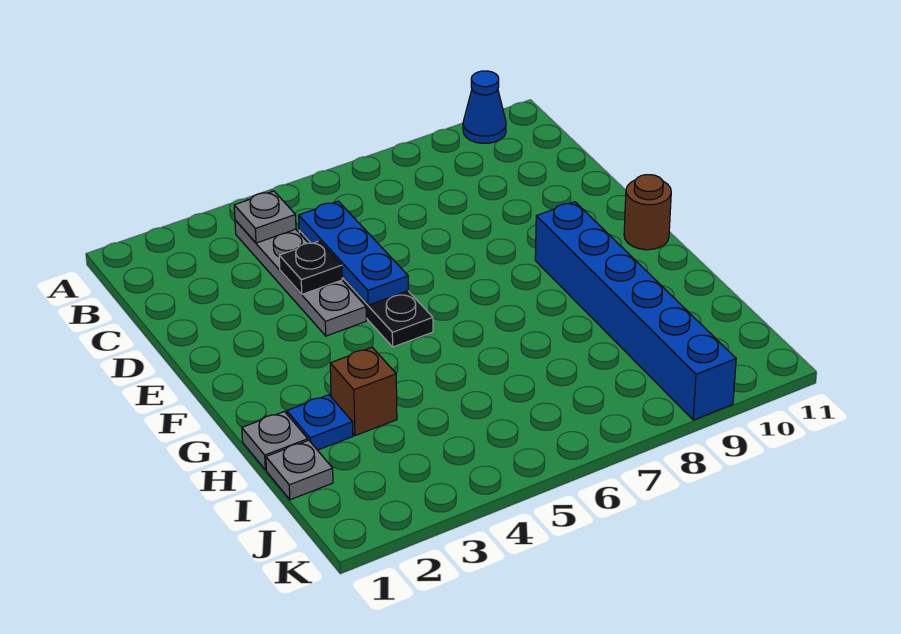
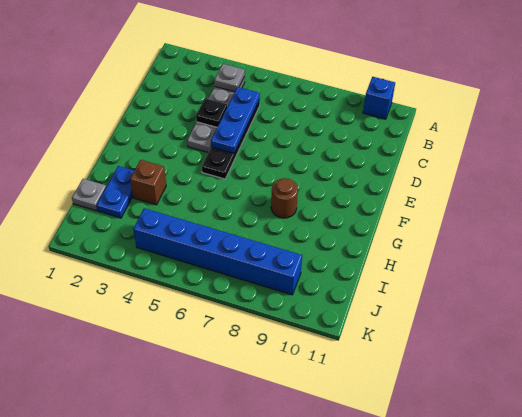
blue cone A10 level 1 -> blue brick A10 level 1
blue brick F9:K9 level 1 -> blue brick J4:J9 level 1
brown round brick F11 level 1 -> brown round brick G8 level 1
grey plate H1 level 1 -> none
blue plate H2 level 1 -> blue plate H2:I2 level 1

